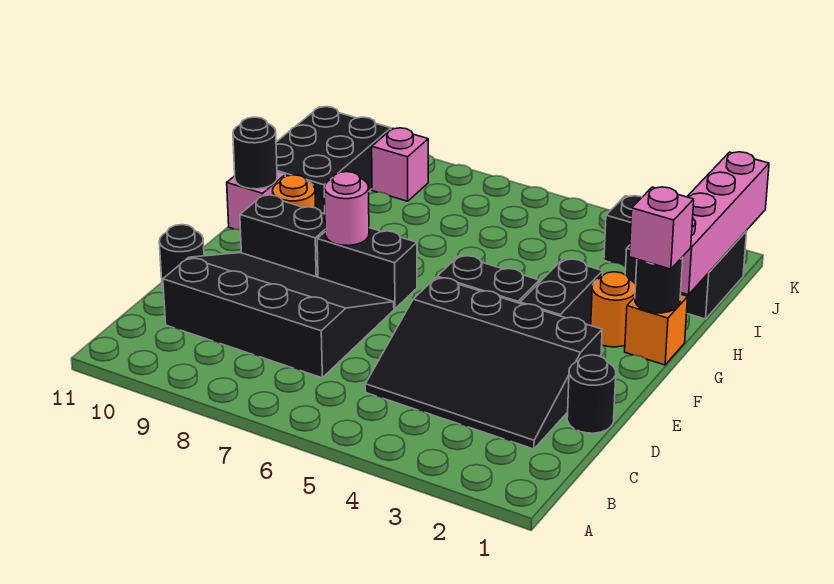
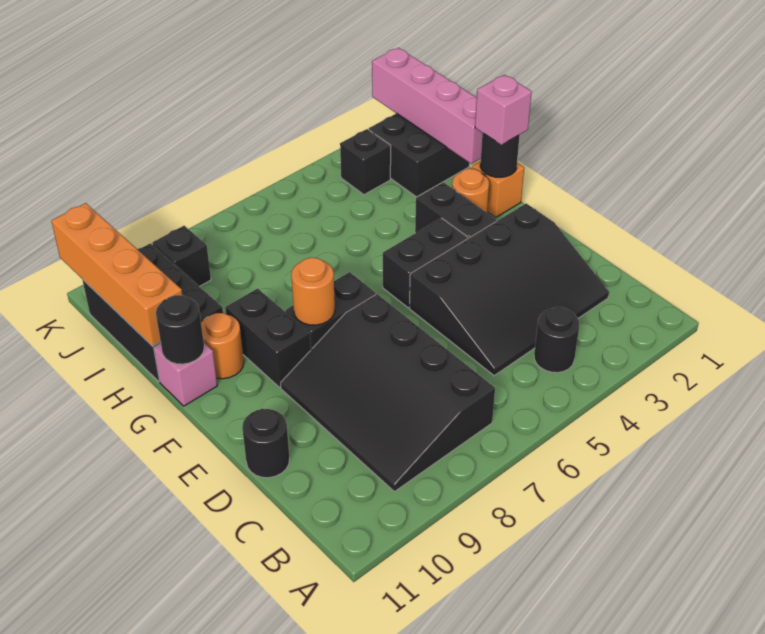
black slope C7:E10 level 1 top C -> black slope B7:E9 level 1 top 7
black round brick D1 level 1 -> black round brick B4 level 1
pink round brick F8 level 2 -> orange round brick F8 level 2
black brick F9:F10 level 1 -> black brick F9:G9 level 1
none -> orange brick H11:K11 level 2
pink brick J9 level 1 -> black brick J9 level 1

